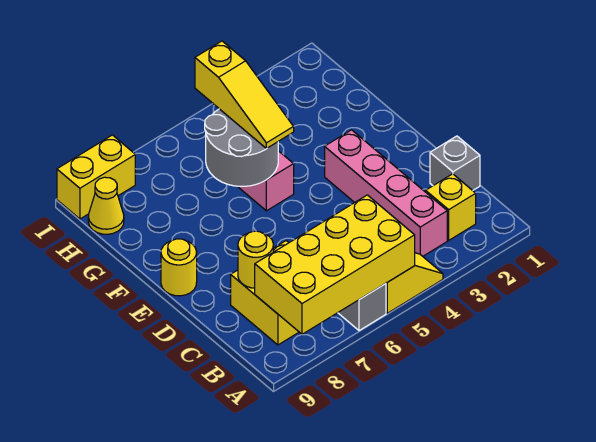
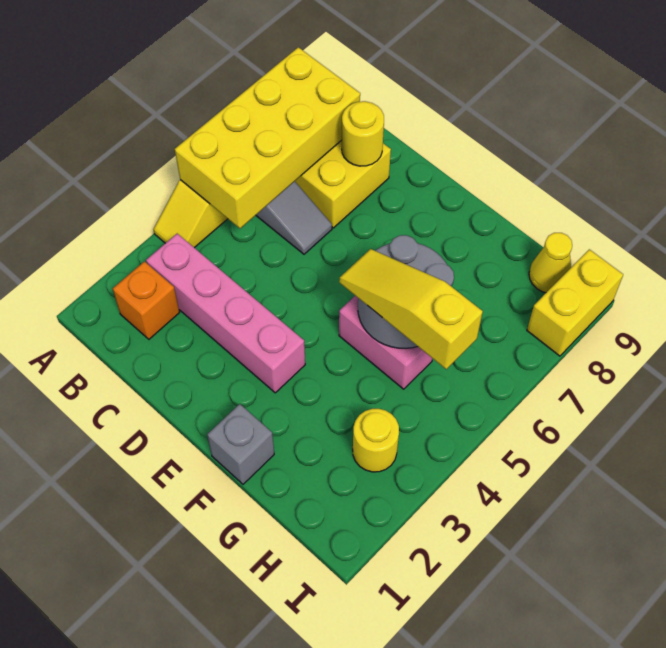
yellow brick B2 level 1 -> orange brick B2 level 1
grey brick C1 level 1 -> grey brick F1 level 1
yellow round brick E9 level 1 -> yellow round brick H3 level 1

